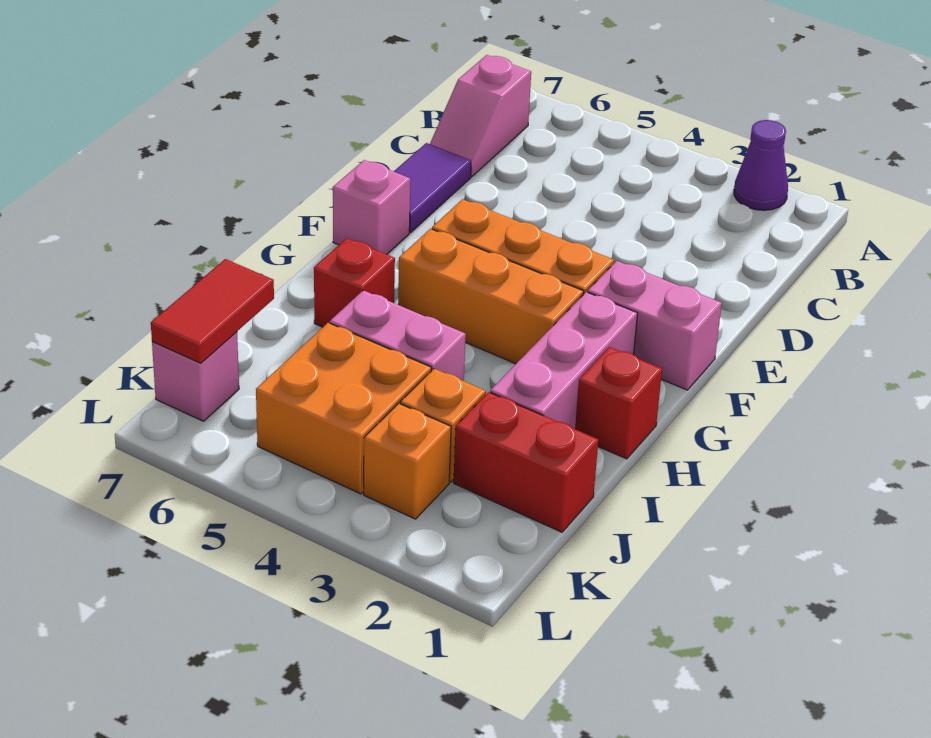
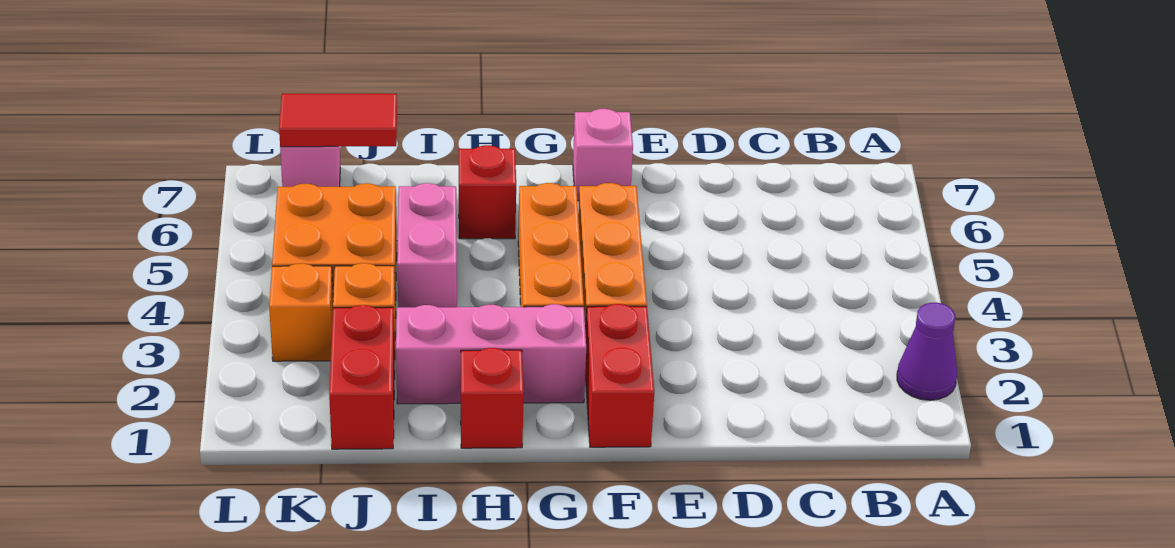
pink slope B7:C7 level 1 top B -> none
purple tile D7:E7 level 1 -> none
pink brick F1:F2 level 1 -> red brick F1:F2 level 1

